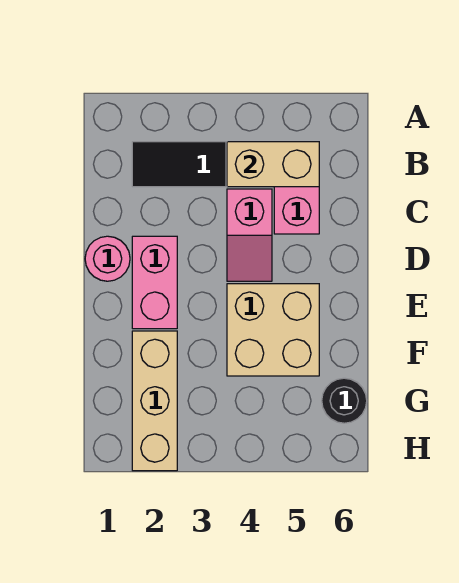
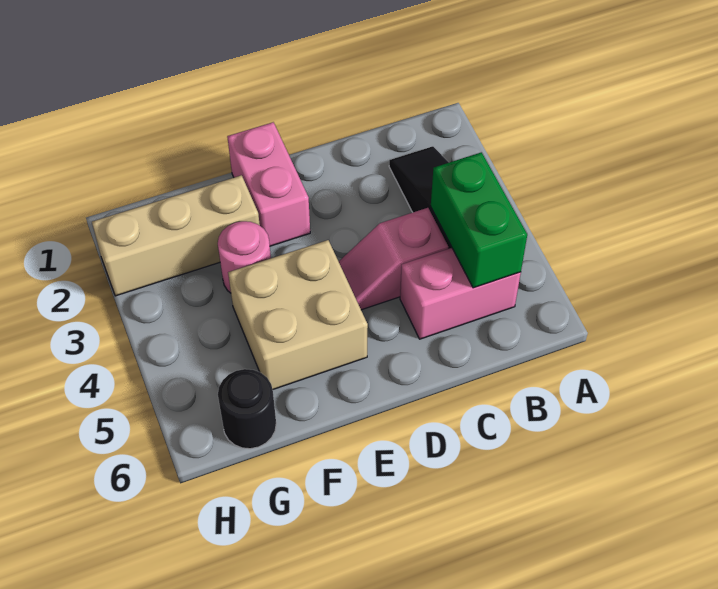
tan brick B4:B5 level 2 -> green brick B4:B5 level 2
pink round brick D1 level 1 -> pink round brick F3 level 1
pink brick D2:E2 level 1 -> pink brick E1:E2 level 1

